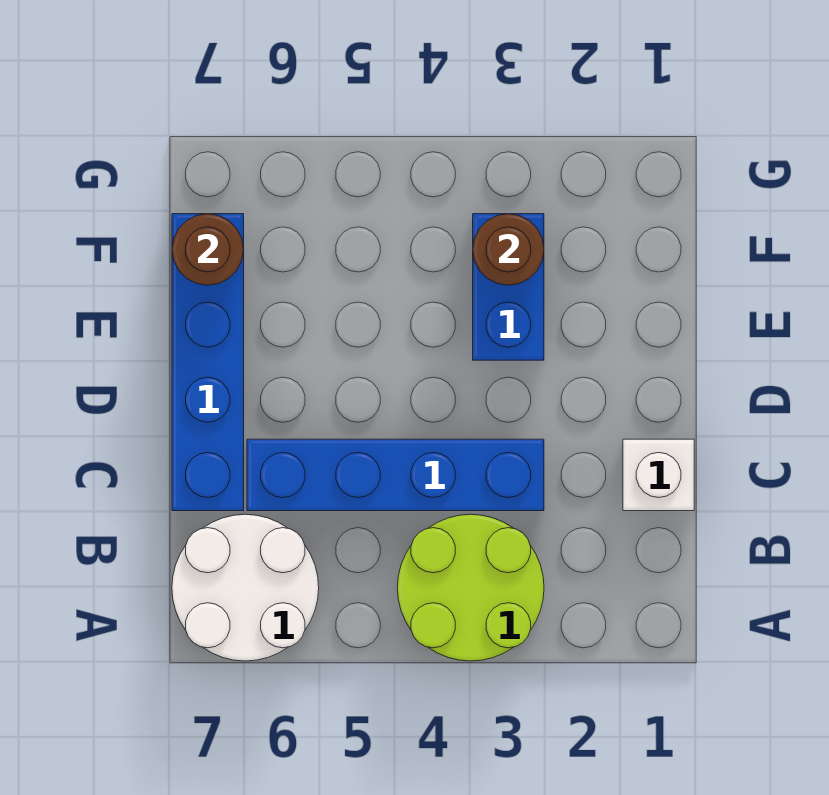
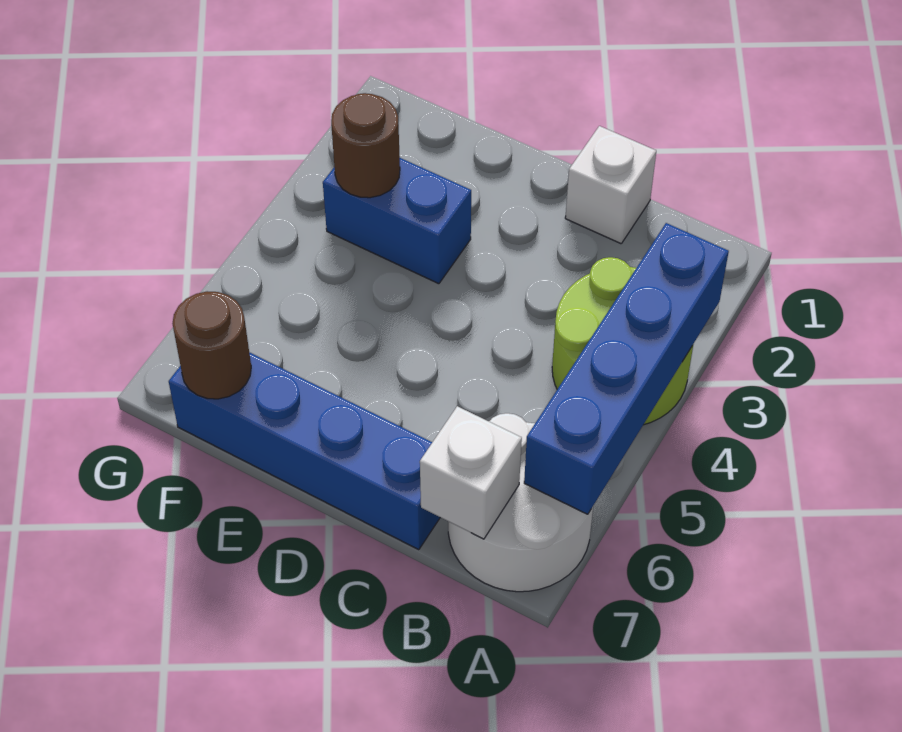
none -> white brick B7 level 2
blue brick C3:C6 level 1 -> blue brick A3:A6 level 2

